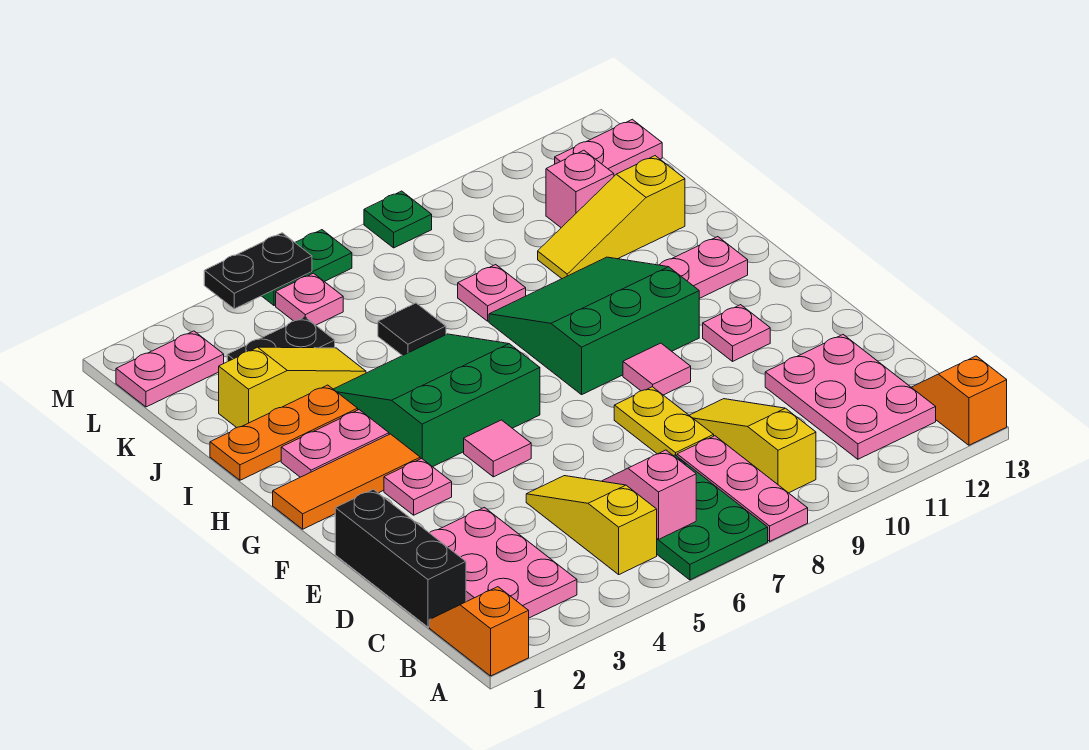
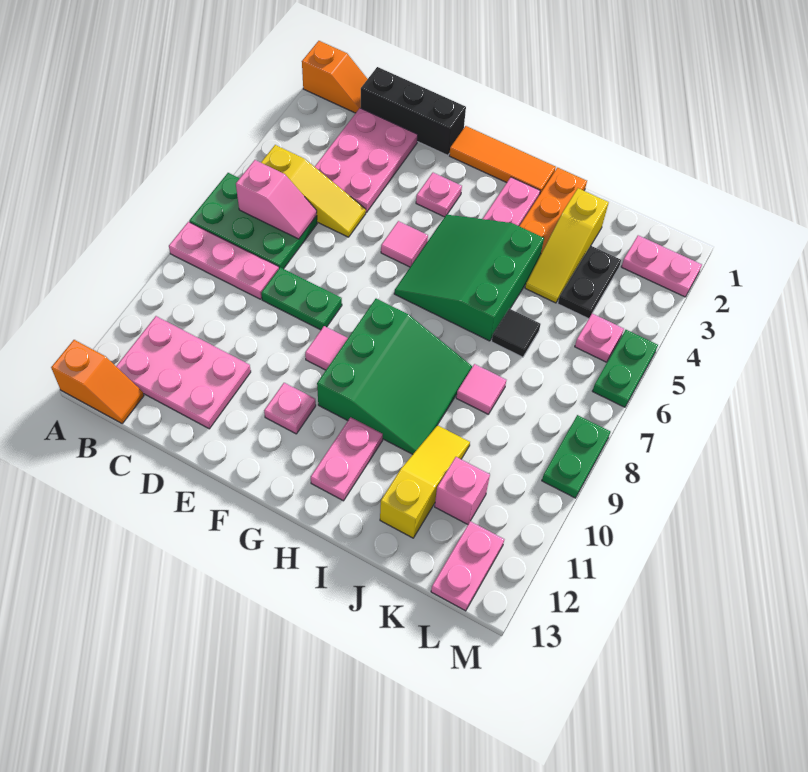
pink plate B2:D3 level 1 -> pink plate C2:D4 level 1
yellow slope B9:D9 level 1 top B -> none
yellow plate D8:E8 level 1 -> green plate D8:E8 level 1
orange tile G1:G3 level 1 -> orange tile F1:H1 level 1
green slope G4:I6 level 1 top G -> green slope G4:I6 level 1 top I
pink plate J8 level 1 -> pink tile J8 level 1
pink plate L1:L2 level 1 -> pink plate L2:M2 level 1
black plate M4:M5 level 2 -> none
green plate M8 level 1 -> green plate M8:M9 level 1

